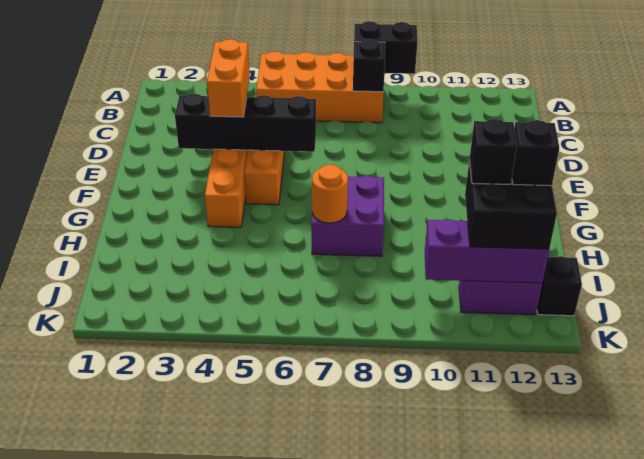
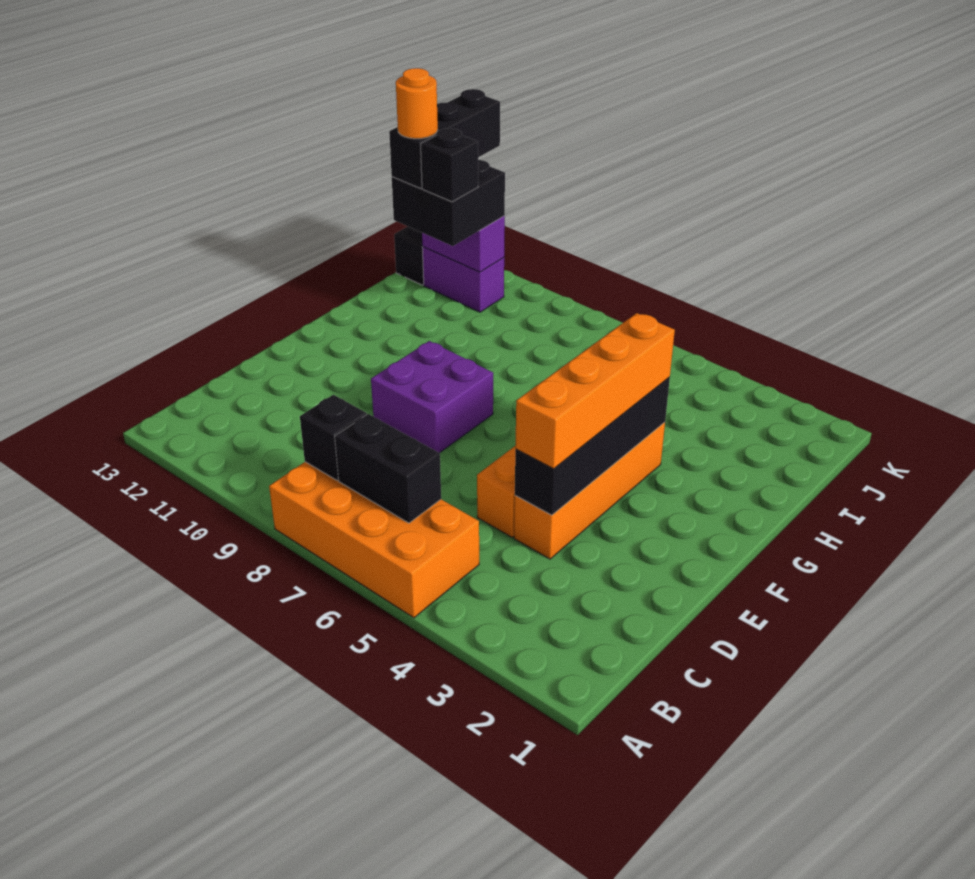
black brick A8:A9 level 2 -> black brick B6:B7 level 2
orange brick D4:E4 level 3 -> orange brick D4:G4 level 3
black brick E3:E6 level 2 -> black brick D4:G4 level 2
purple brick G7:H8 level 1 -> purple brick E8:F9 level 1
orange round brick H7 level 2 -> orange round brick I12 level 5
black brick I12 level 4 -> black brick I12:K12 level 4
purple brick J10:J12 level 2 -> purple brick J11:J12 level 2

